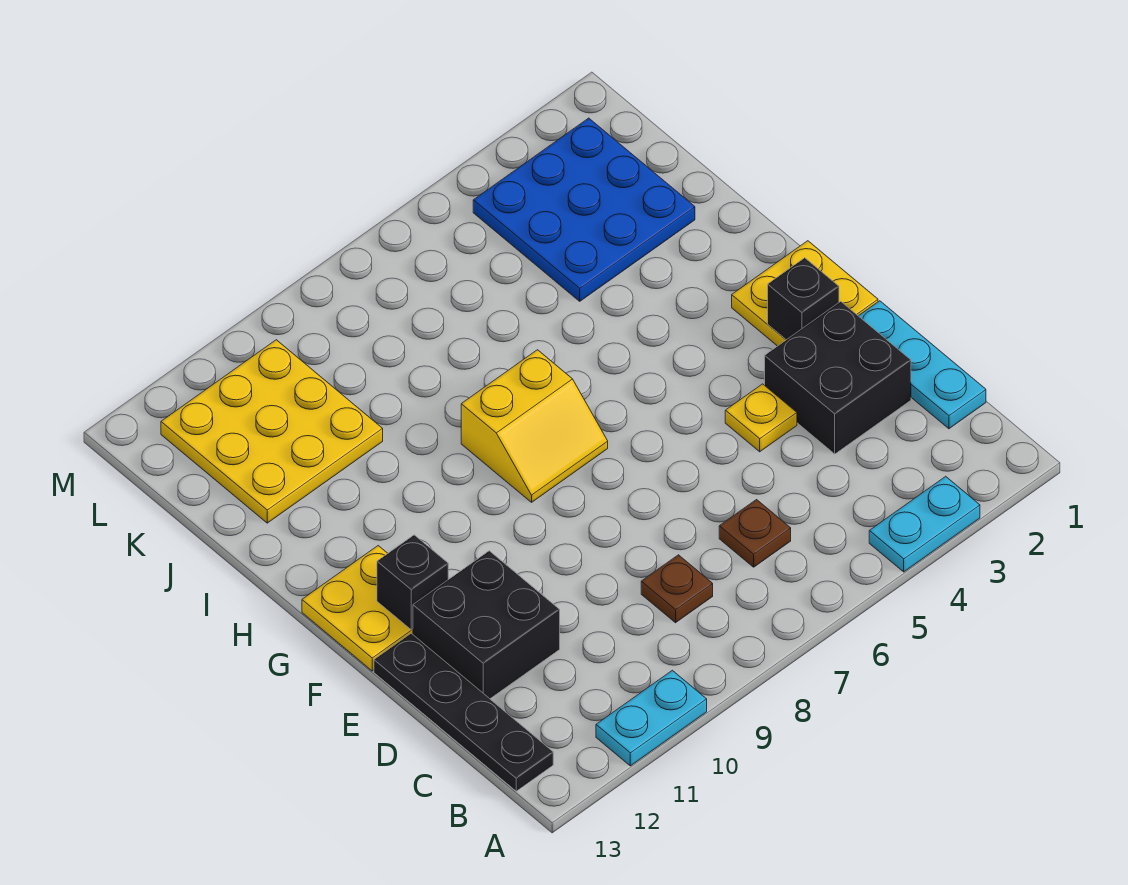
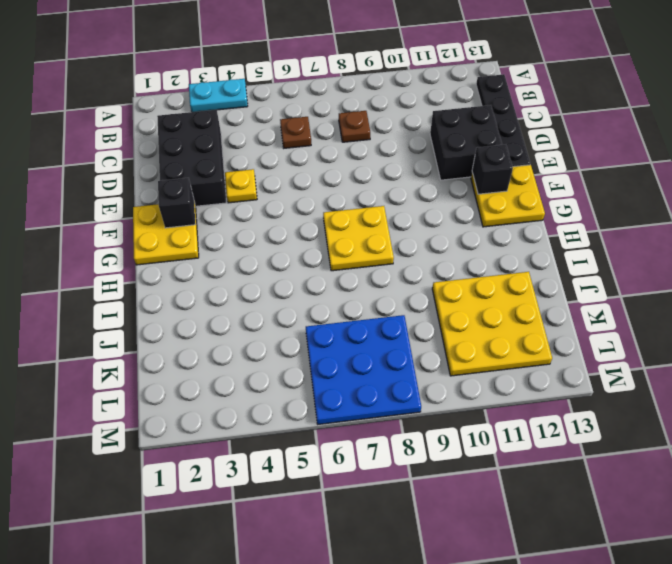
cyan plate A10:A11 level 1 -> none
cyan plate C1:E1 level 1 -> none
black brick D2:E3 level 1 -> black brick C2:E3 level 1
yellow slope G7:H8 level 1 top H -> yellow plate G7:H8 level 1
blue plate J2:L4 level 1 -> blue plate K6:M8 level 1

